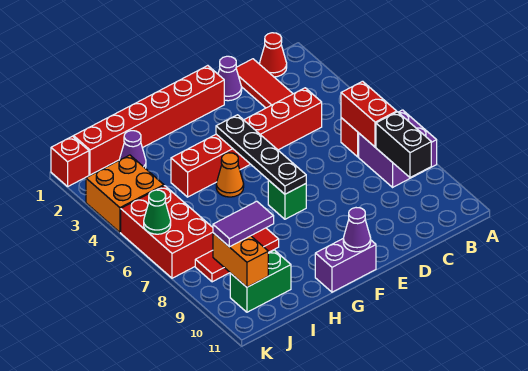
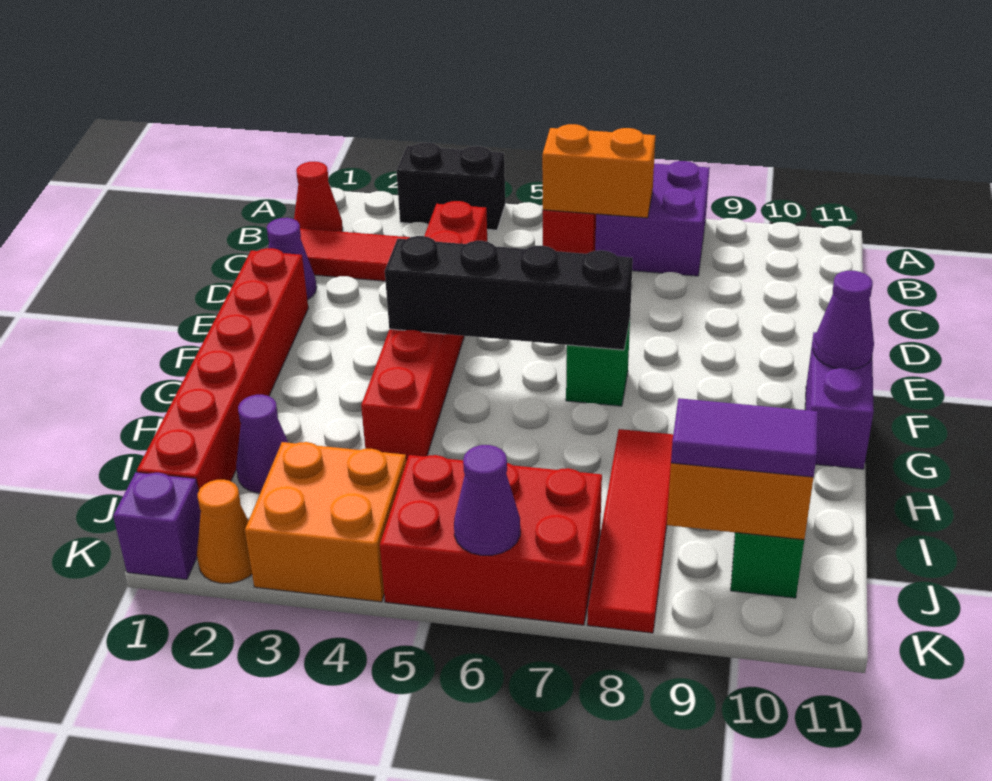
red brick B6:B7 level 2 -> orange brick B6:B7 level 2
black brick B8:B9 level 2 -> black brick A3:A4 level 1
black plate F4:F7 level 2 -> black brick F4:F7 level 2
orange cone G5 level 1 -> orange cone K2 level 1
red tile H8:J8 level 1 -> red tile H8:K8 level 1
purple tile I9:J9 level 3 -> purple tile J9:J10 level 3
red brick K1 level 1 -> purple brick K1 level 1
green cone K6 level 2 -> purple cone K6 level 2

